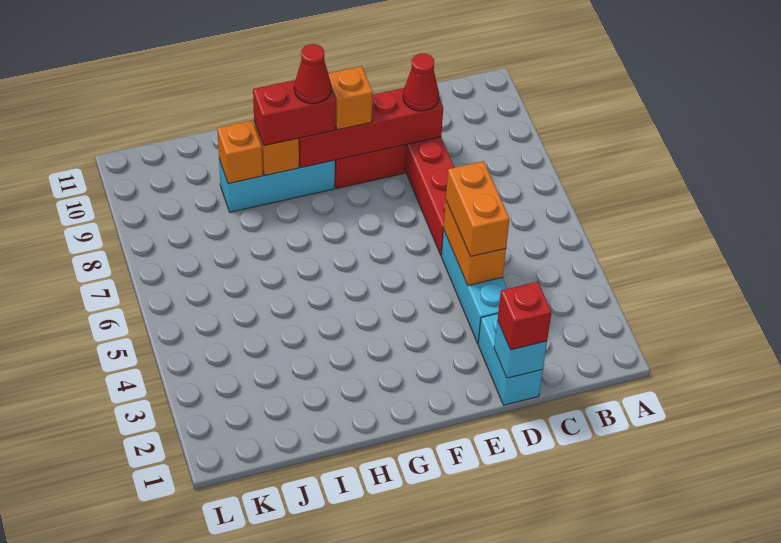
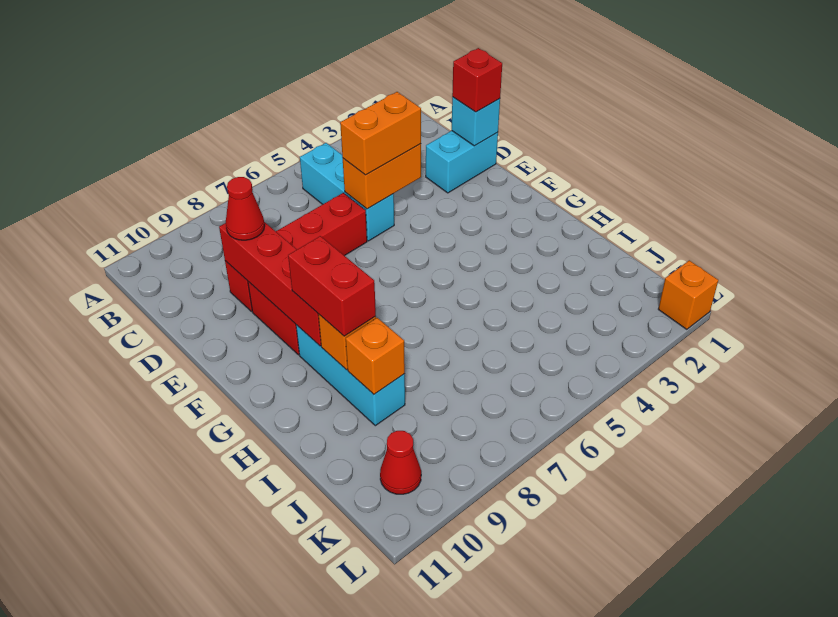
cyan brick D3:D5 level 1 -> cyan brick B5:D5 level 1
orange brick F9 level 3 -> orange brick L1 level 1
red cone G9 level 4 -> red cone K10 level 1

